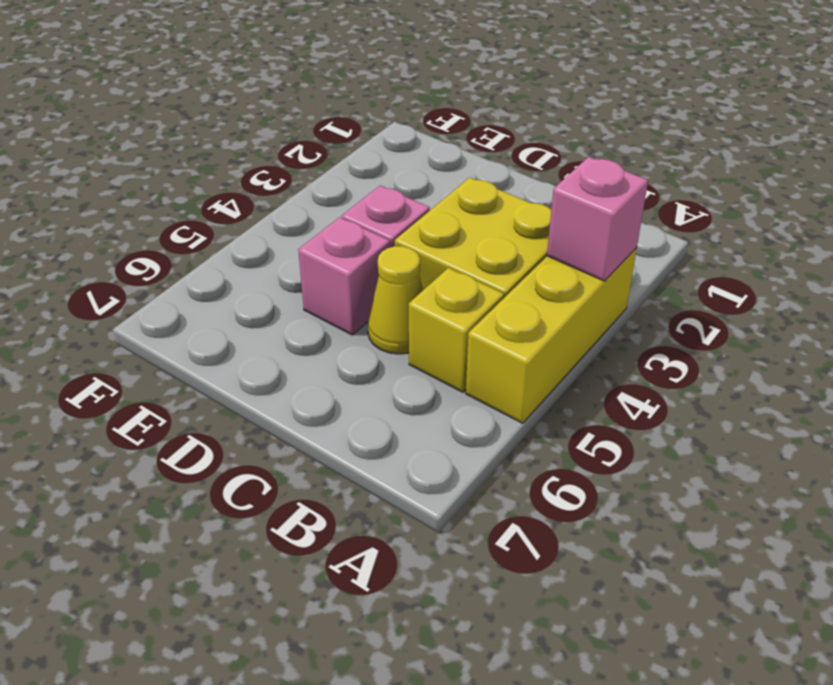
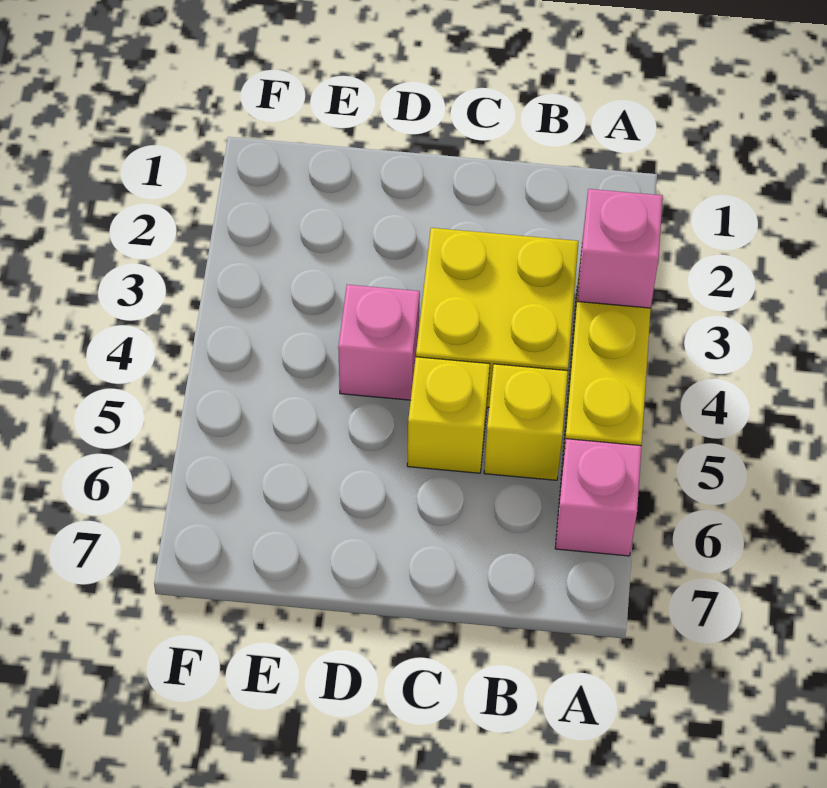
yellow cone C5 level 1 -> yellow brick C5 level 1
pink brick D5 level 1 -> pink brick A6 level 1

